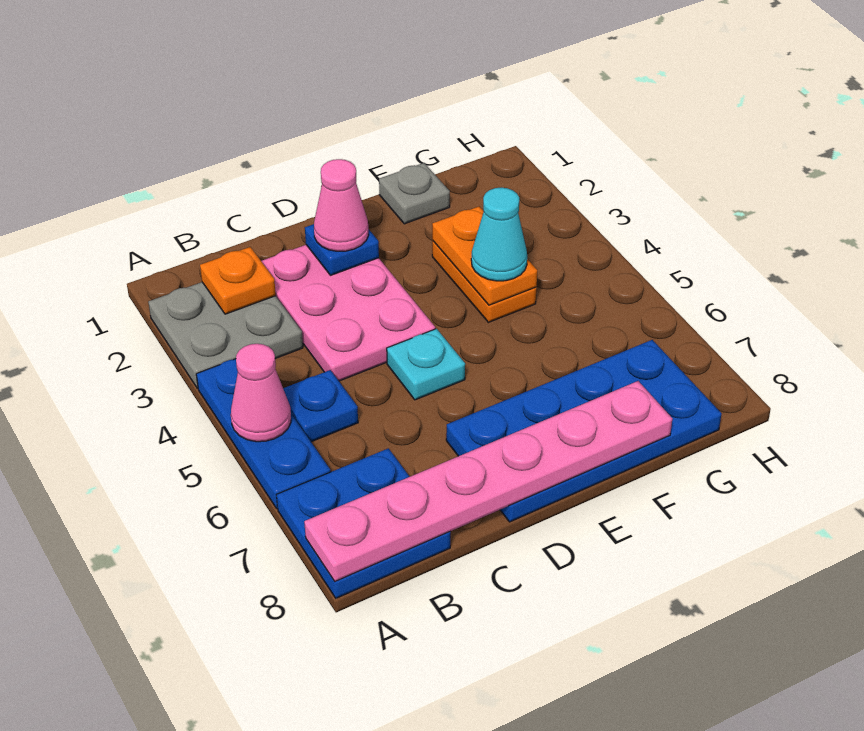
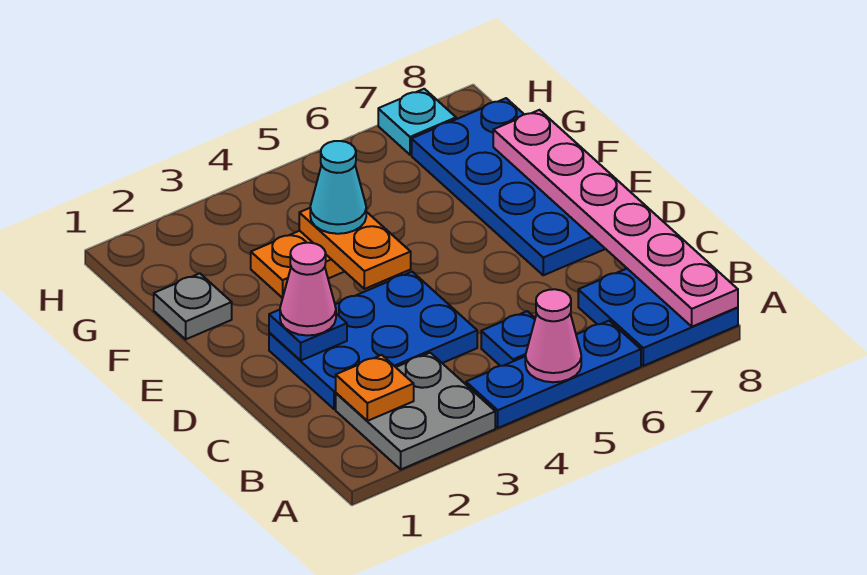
pink plate C2:D4 level 1 -> blue plate C2:D4 level 1
cyan plate D5 level 1 -> cyan plate H7 level 1
orange plate F3:F4 level 2 -> orange plate E4:F4 level 2

